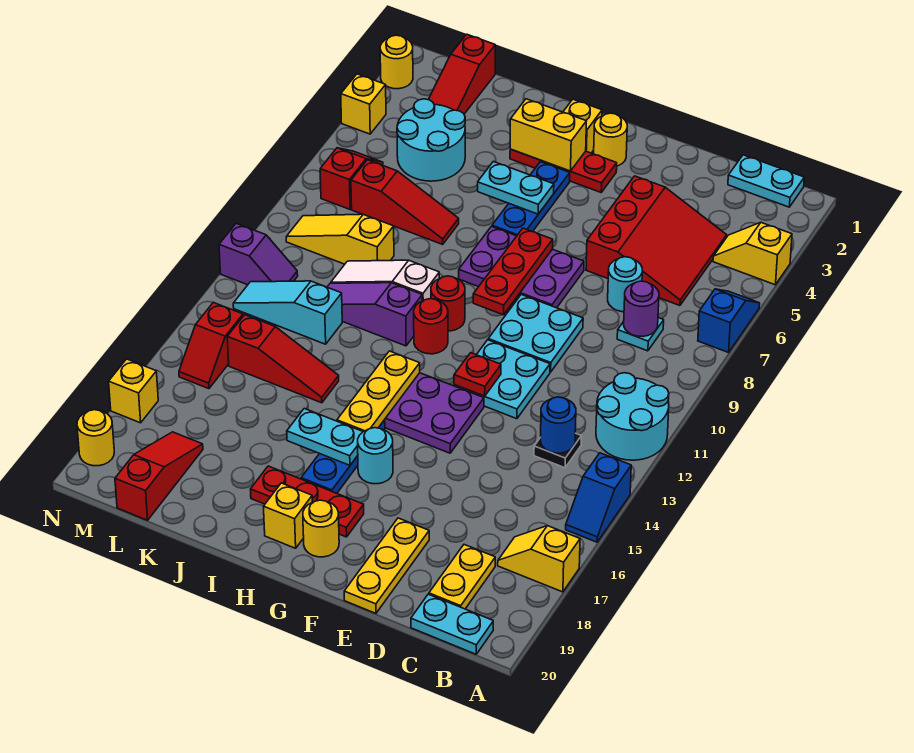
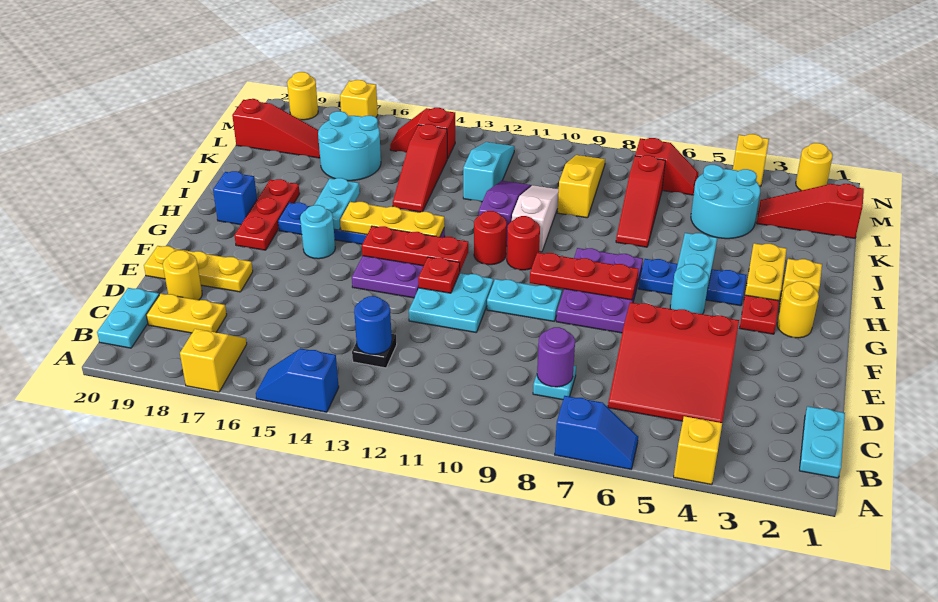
cyan round brick A11:B12 level 1 -> cyan round brick K16:L17 level 1
cyan round brick D7 level 1 -> cyan round brick G5 level 1
cyan plate E9:F10 level 1 -> cyan plate F9:F10 level 1
none -> red plate G12:G14 level 2
yellow round brick G19 level 1 -> yellow round brick D19 level 1
yellow brick H3:I3 level 2 -> yellow plate H3:I3 level 2
yellow brick H19 level 1 -> blue brick H19 level 1
purple slope M11:N11 level 1 top N -> none

